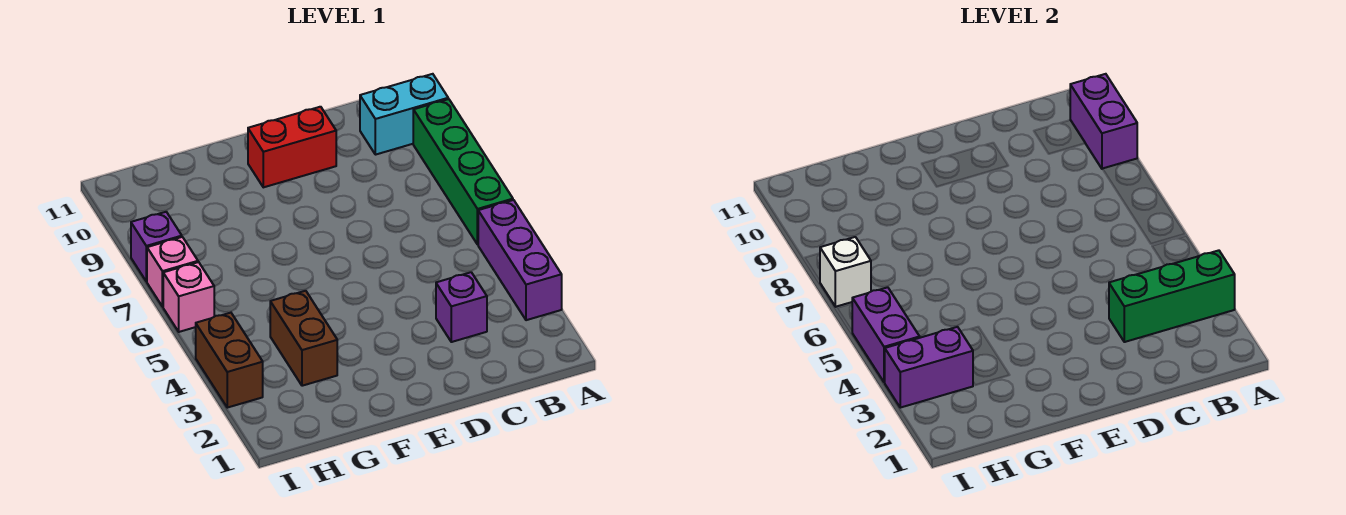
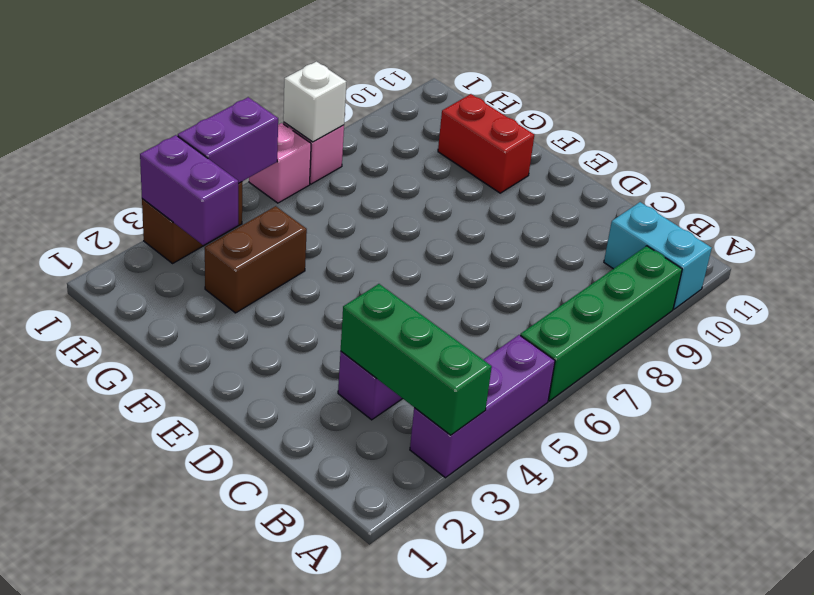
purple brick A9:A10 level 2 -> none
red brick D10:E10 level 1 -> red brick F10:G10 level 1
purple brick I8 level 1 -> none

